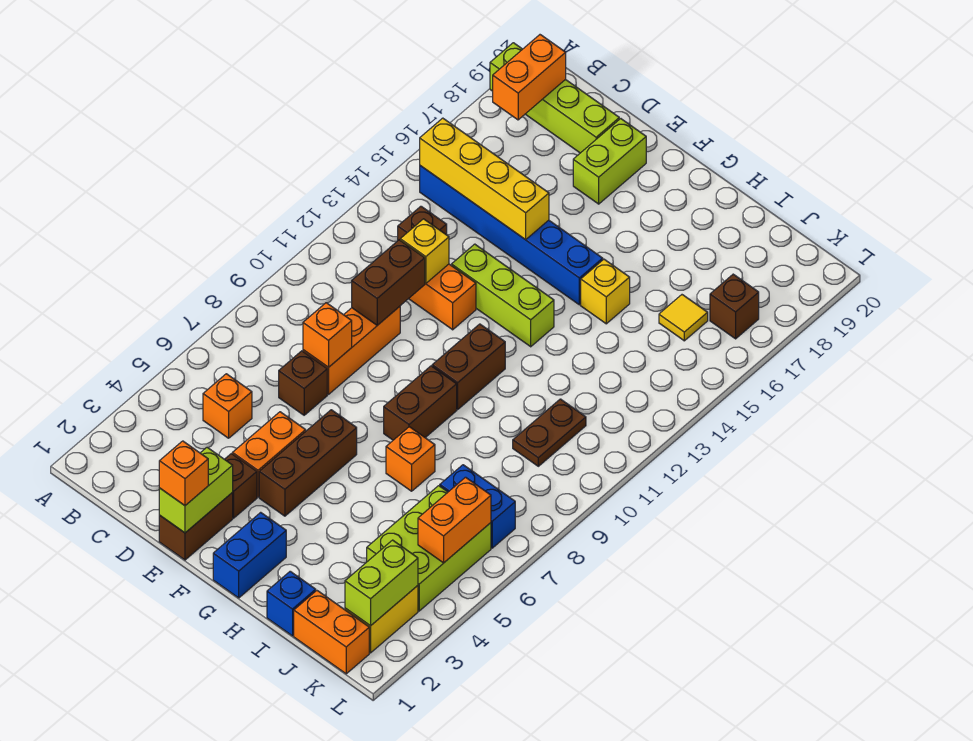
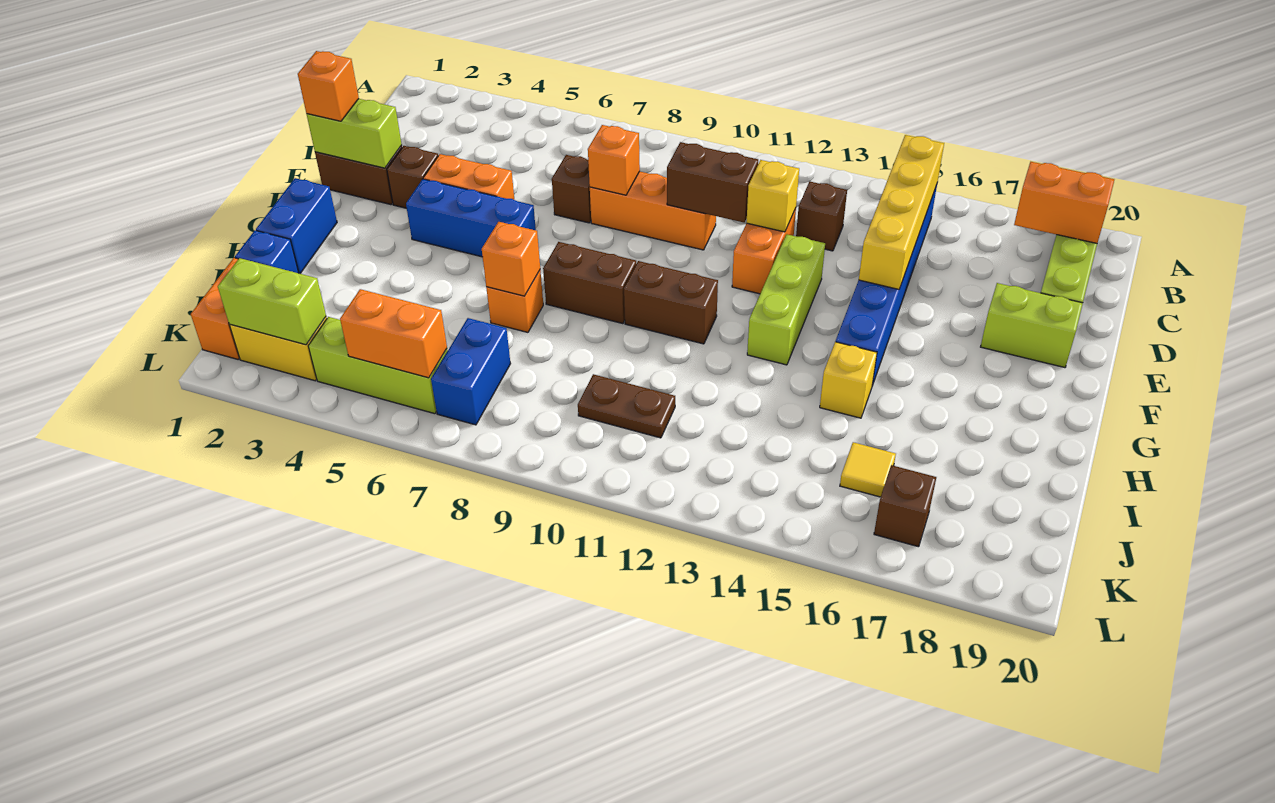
orange brick C5 level 1 -> orange brick H7 level 2
brown brick F4:F6 level 1 -> blue brick F4:F6 level 1
blue brick G1:G2 level 1 -> blue brick G1:H1 level 1
lime brick J4:K6 level 1 -> lime brick K4:K6 level 1

